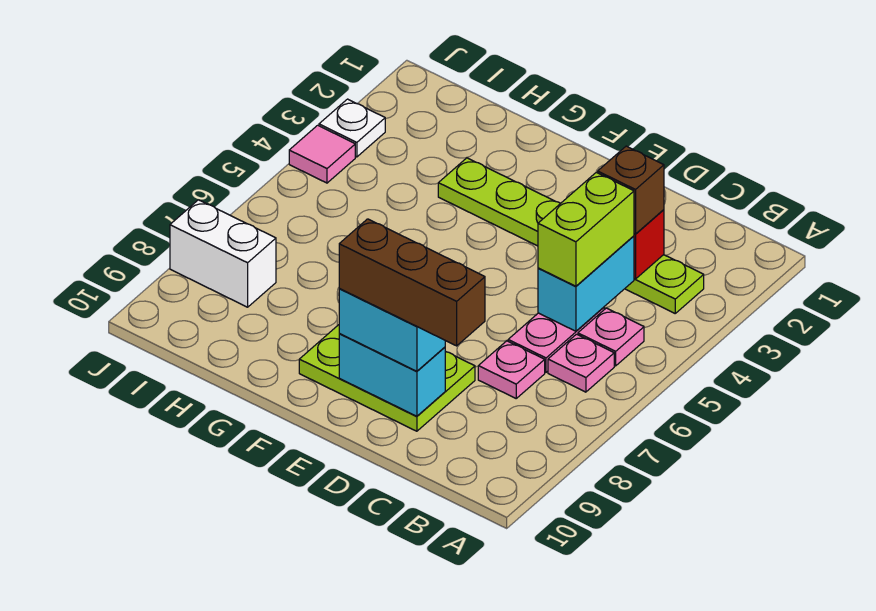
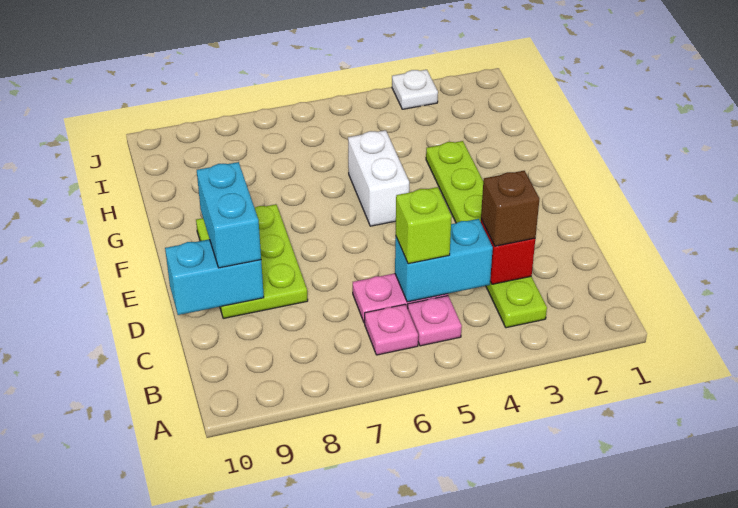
lime brick C4:C5 level 3 -> lime brick C5 level 3
pink plate C7 level 1 -> none
brown brick C9:E9 level 4 -> none
cyan brick D9:E9 level 2 -> cyan brick D9:D10 level 2
white brick I8:J8 level 1 -> white brick F5:G5 level 1
pink tile J4 level 1 -> none

